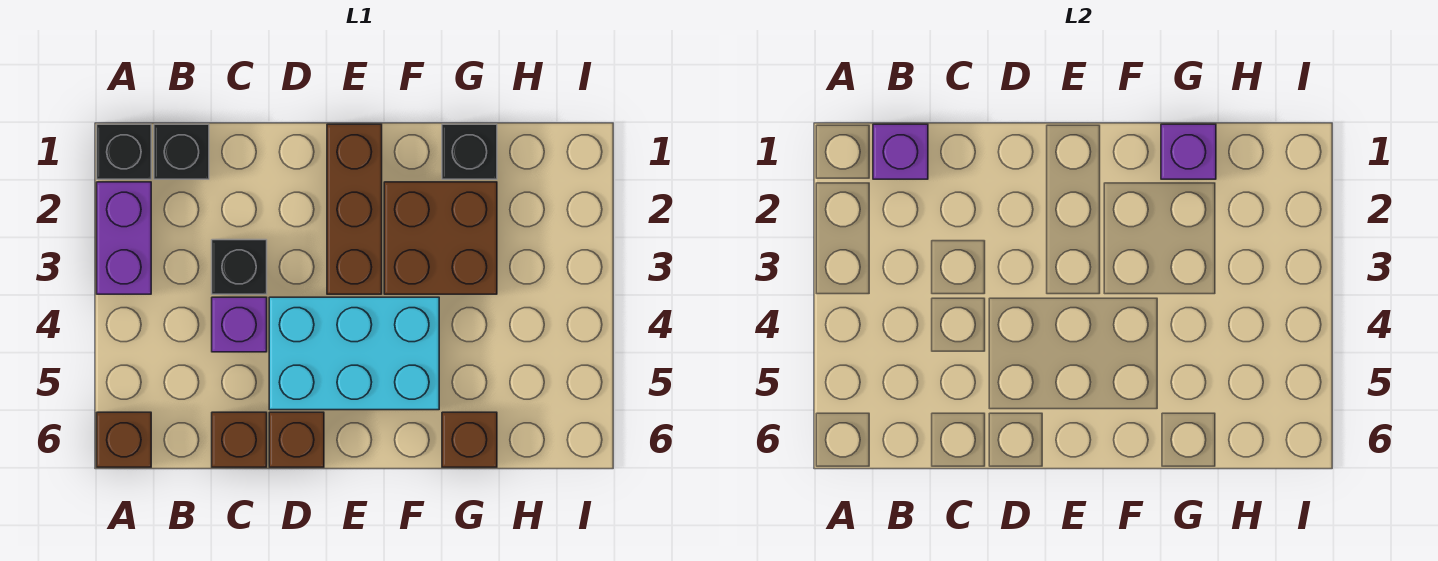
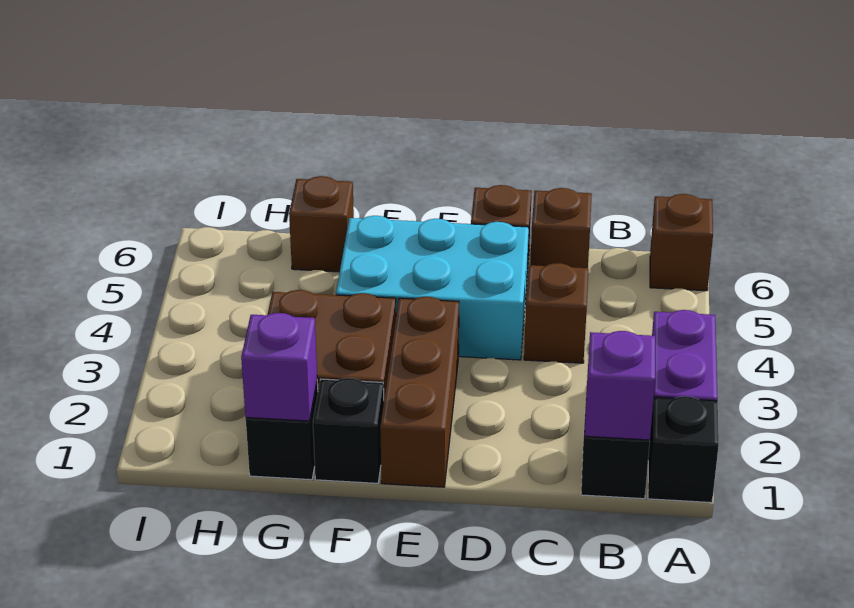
black brick C3 level 1 -> black brick F1 level 1
purple brick C4 level 1 -> brown brick C4 level 1

